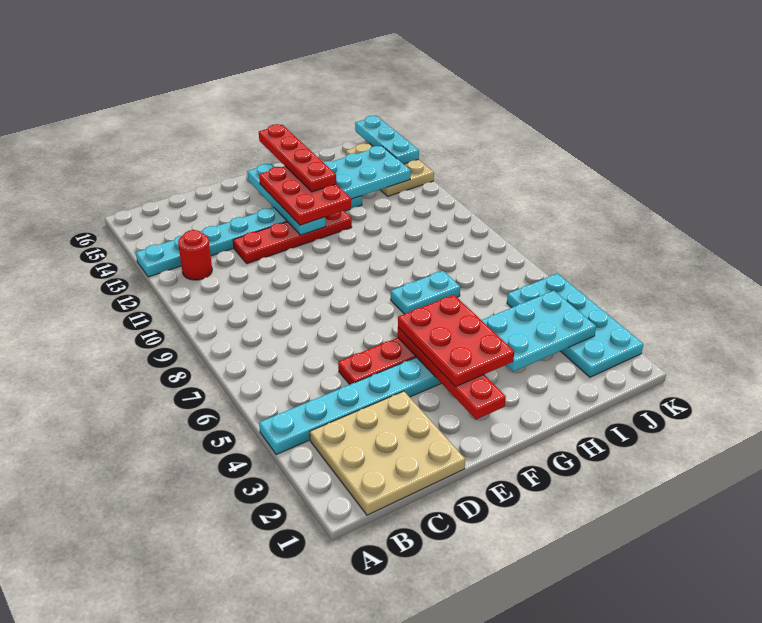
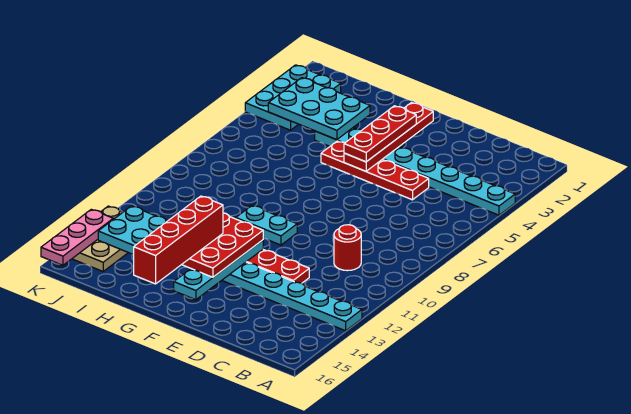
tan plate B1:D3 level 1 -> none
red round brick B12 level 1 -> red round brick C10 level 1
red plate F3:G5 level 3 -> red plate F3:F5 level 3
cyan plate G7:H7 level 1 -> cyan plate F10:G10 level 1
red plate G13:G16 level 4 -> red brick G13:G16 level 4
cyan plate J2:K5 level 1 -> cyan plate J2:K4 level 1
cyan plate K14:K16 level 2 -> pink plate K14:K16 level 2

